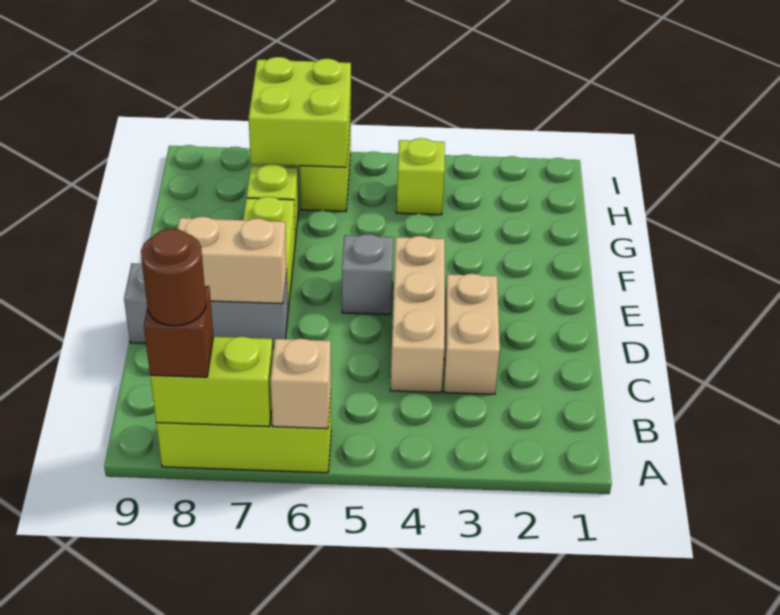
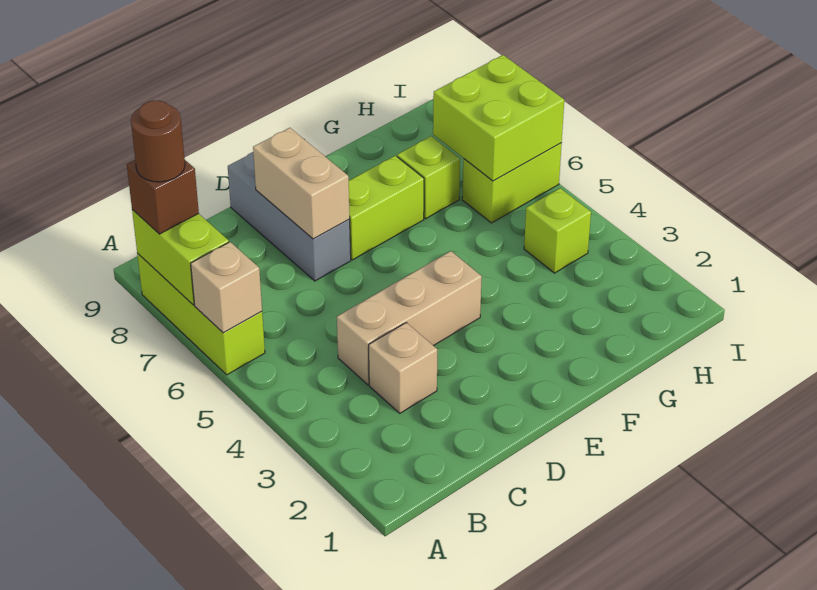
tan brick C3:D3 level 1 -> tan brick C3 level 1
grey brick E5 level 1 -> none

